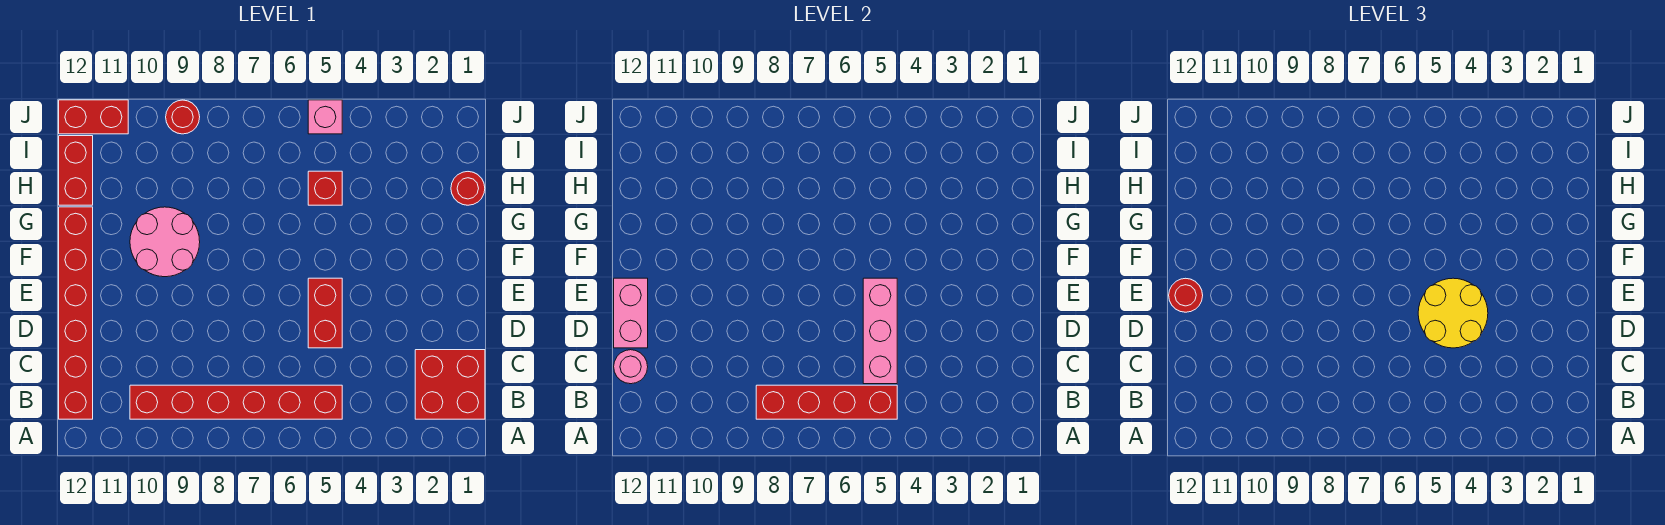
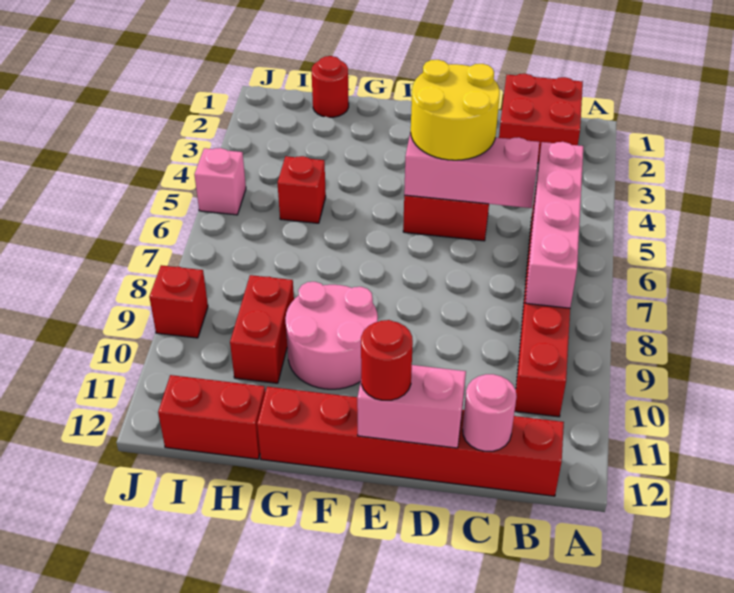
red brick B5:B8 level 2 -> pink brick B5:B8 level 2
red round brick J9 level 1 -> red brick J9 level 1
red brick J11:J12 level 1 -> red brick H9:H10 level 1

